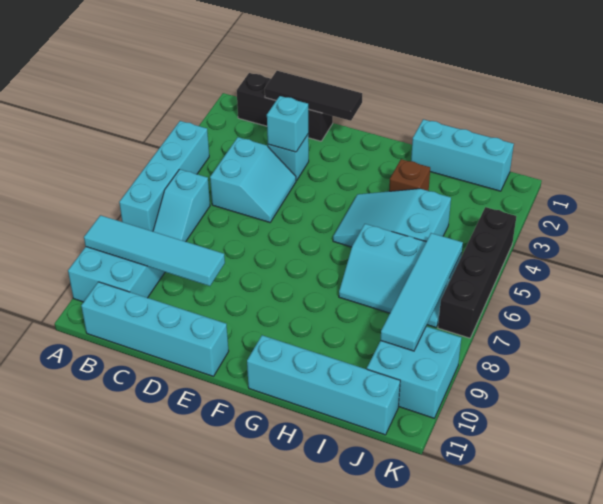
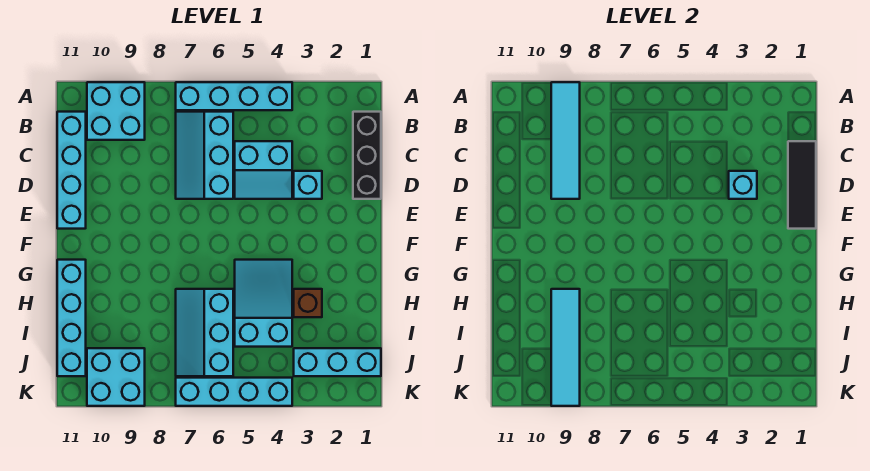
cyan slope B6:B7 level 1 top 6 -> cyan slope B6:D7 level 1 top 6
cyan brick H1:J1 level 1 -> cyan brick J1:J3 level 1
cyan tile J6:J9 level 2 -> cyan tile H9:K9 level 2
black brick K4:K7 level 1 -> cyan brick K4:K7 level 1

